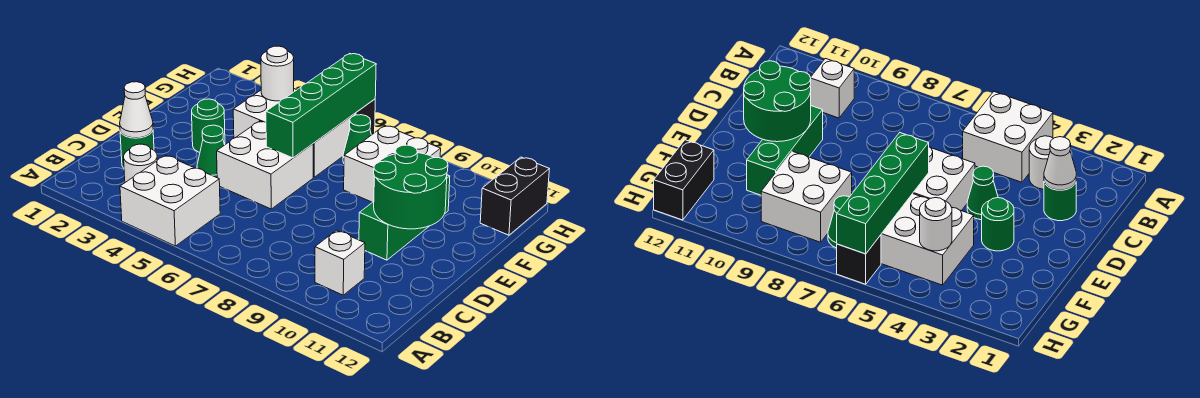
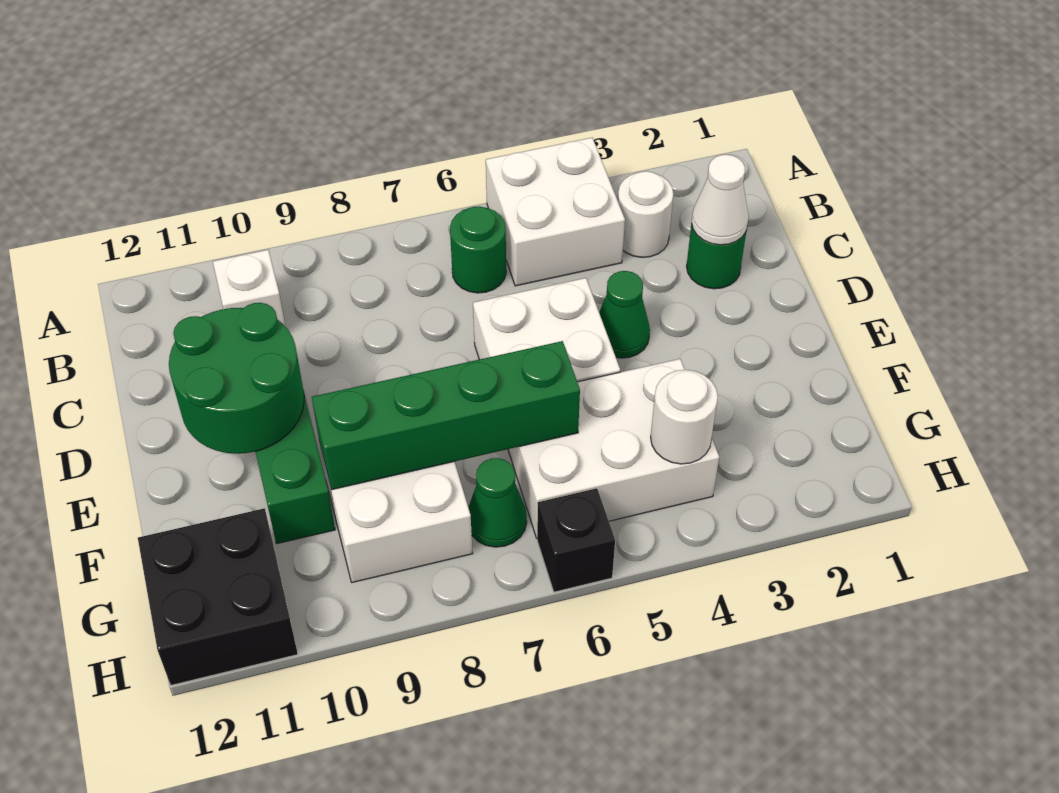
green round brick E3 level 1 -> green round brick B6 level 1
green brick E6:H6 level 2 -> green brick F6:F9 level 2
black brick G12:H12 level 1 -> black brick G11:H12 level 1

